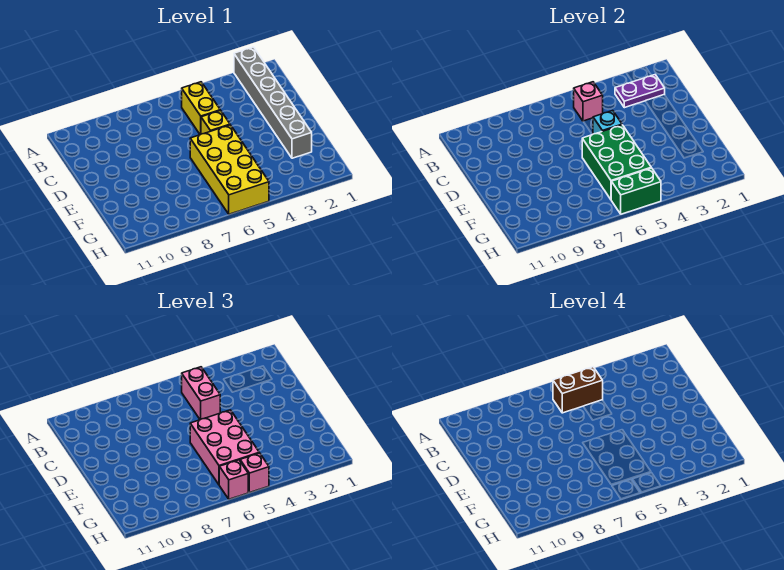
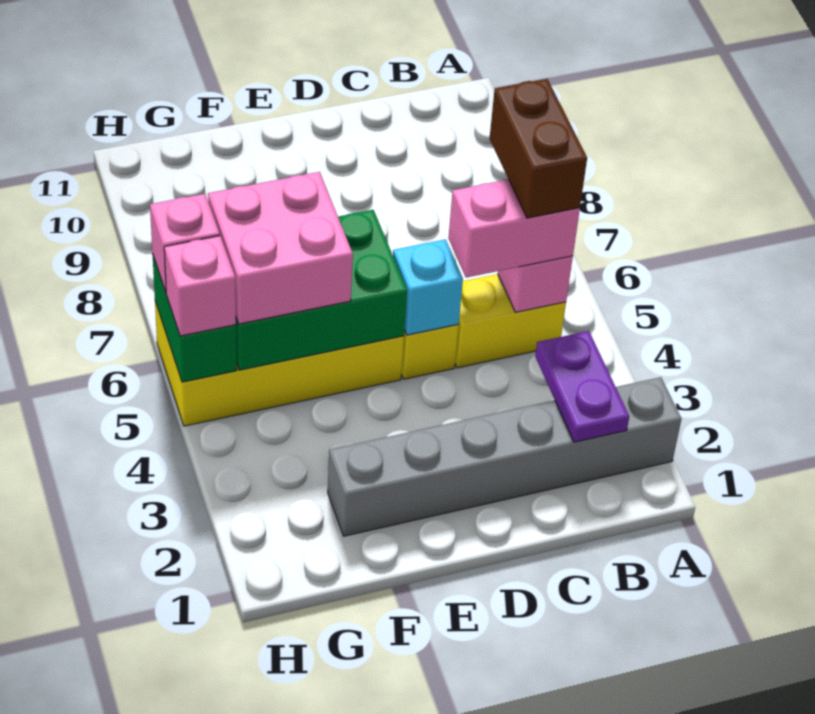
pink brick E5:G6 level 3 -> pink brick F5:G6 level 3

